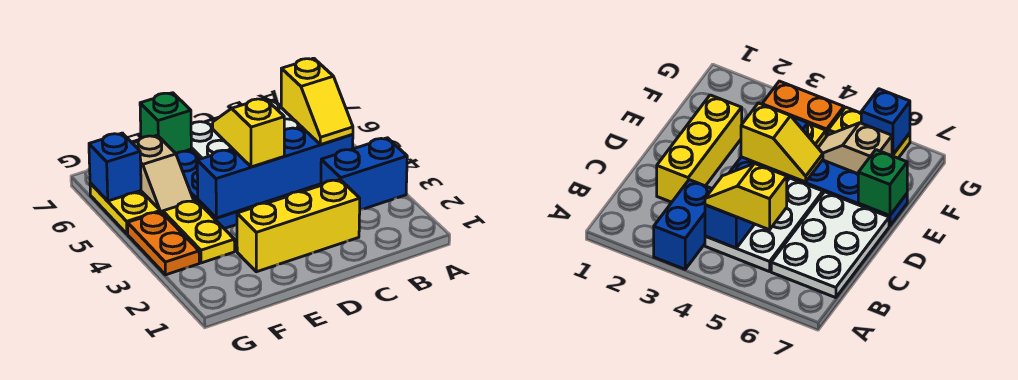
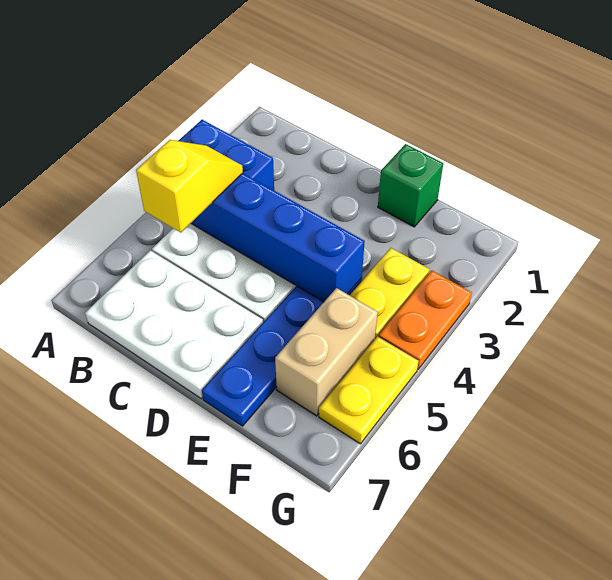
yellow brick C2:E2 level 1 -> none
yellow slope D4:D5 level 3 top 4 -> none
green brick E7 level 2 -> green brick E1 level 1
tan slope F5:F6 level 1 top 6 -> tan brick F5:F6 level 1
blue brick G6 level 2 -> none

